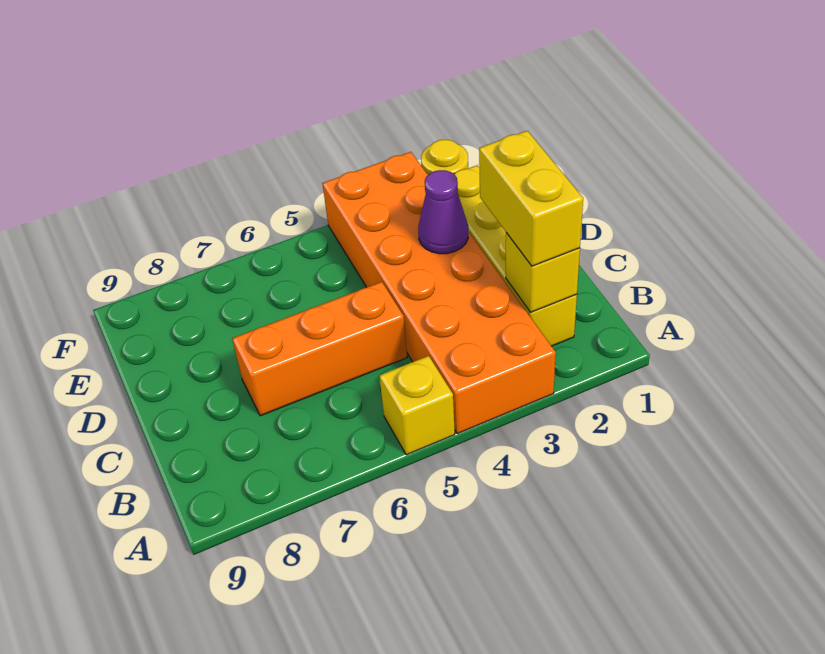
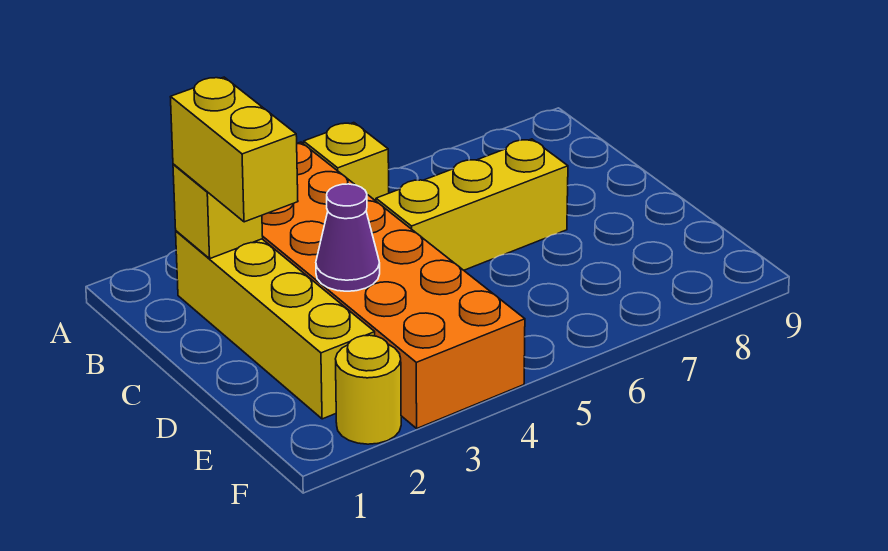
orange brick C5:C7 level 1 -> yellow brick C5:C7 level 1

